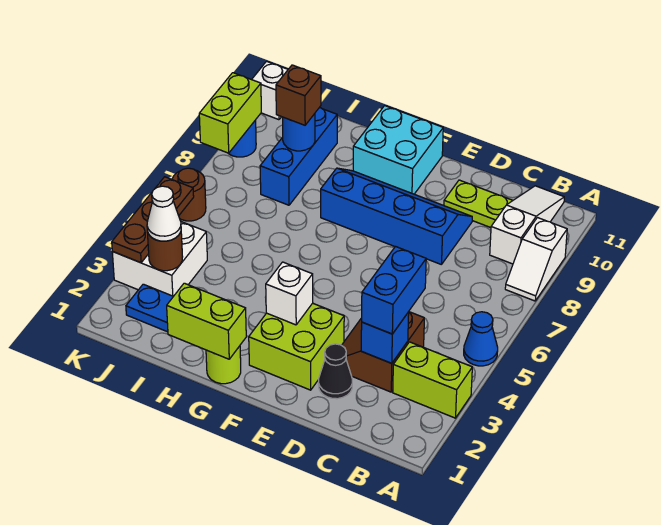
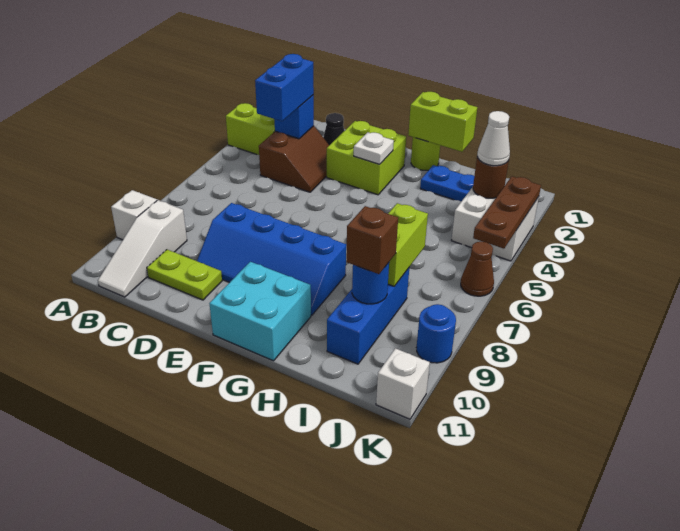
blue cone A5 level 1 -> none
white brick F3 level 2 -> white plate F3 level 2
brown round brick K6 level 1 -> brown cone K6 level 1
lime brick K8:K9 level 2 -> lime brick I7:I8 level 2

